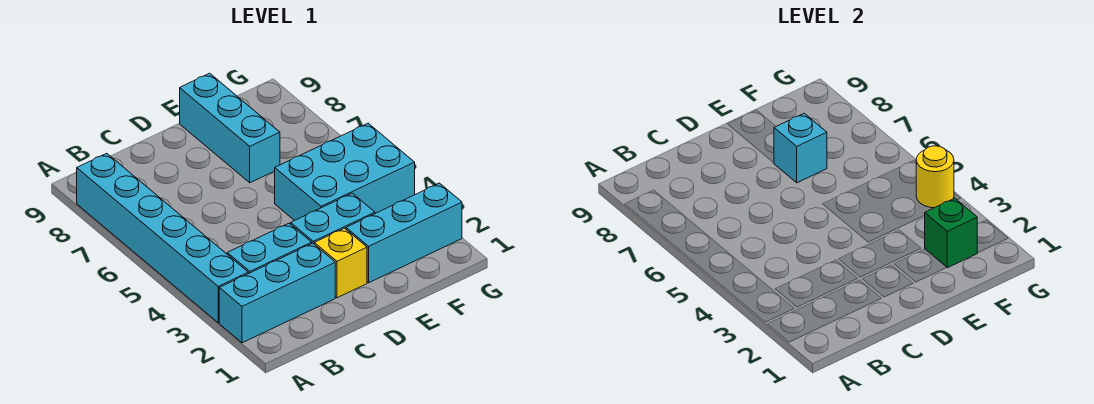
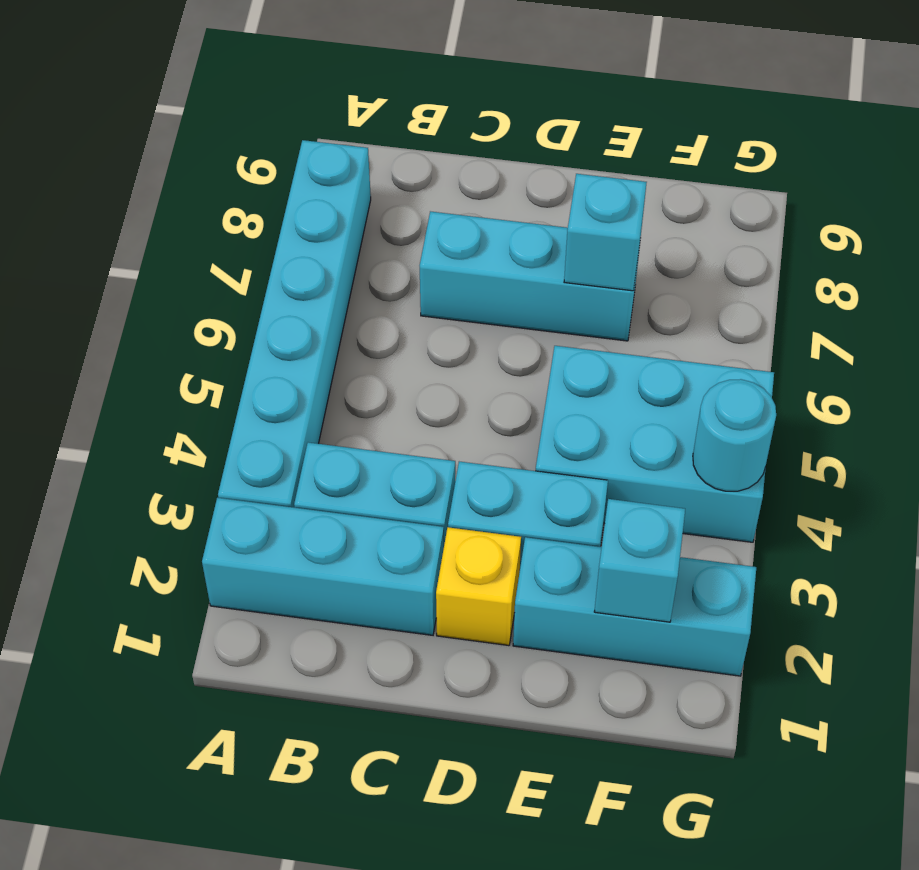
cyan brick E7:E9 level 1 -> cyan brick C7:E7 level 1
green brick F2 level 2 -> cyan brick F2 level 2
yellow round brick G4 level 2 -> cyan round brick G4 level 2

